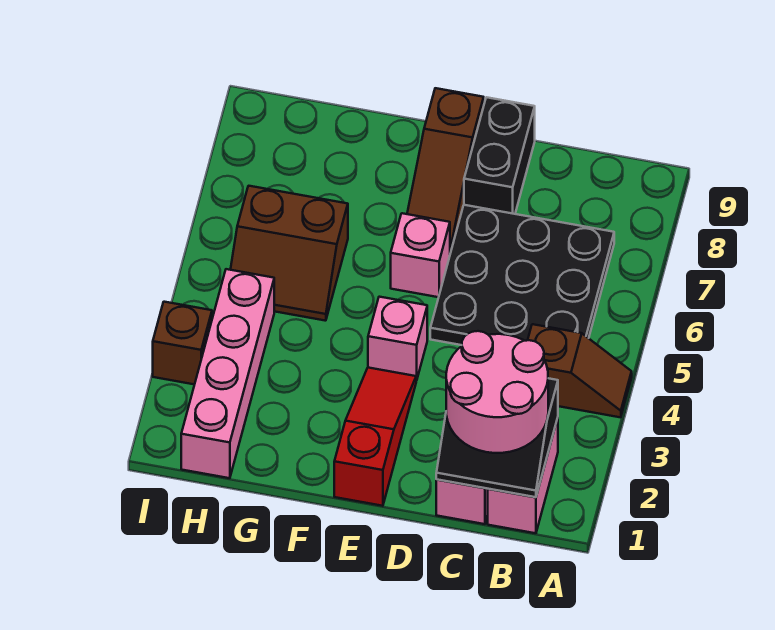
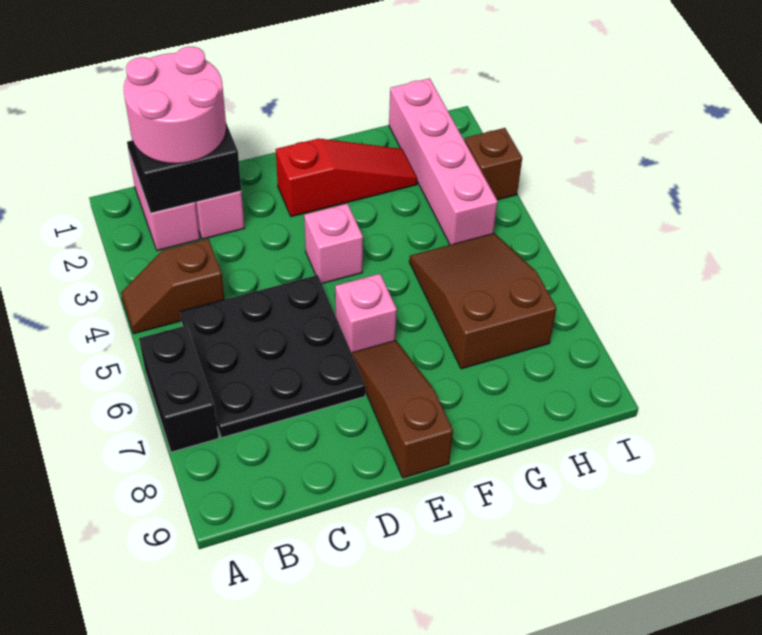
black brick D8:D9 level 1 -> black brick A6:A7 level 1
red slope E1:E3 level 1 top 1 -> red slope E2:G2 level 1 top E
brown slope G5:H6 level 1 top 6 -> brown slope G5:H7 level 1 top 7

